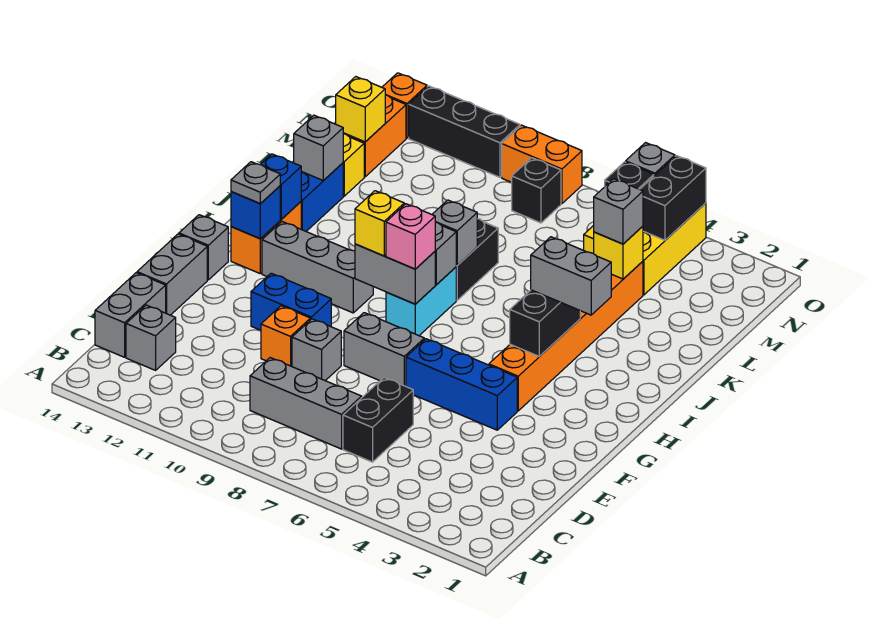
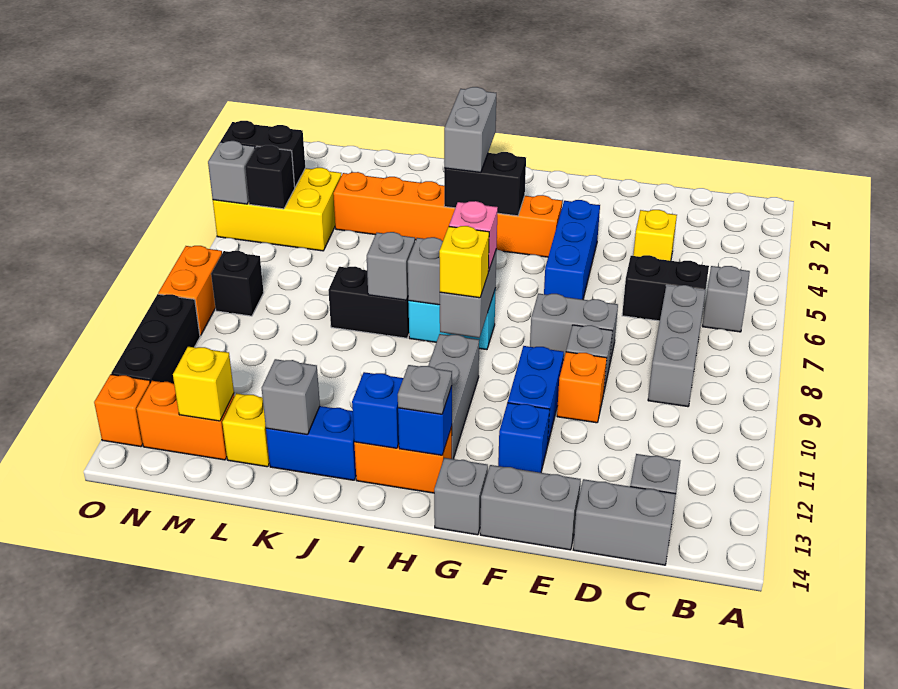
grey brick F7:F8 level 1 -> grey brick E8:F8 level 1
none -> blue brick F12 level 1
yellow brick L4 level 2 -> yellow brick D4 level 1
grey brick L4 level 3 -> grey brick B6 level 1

